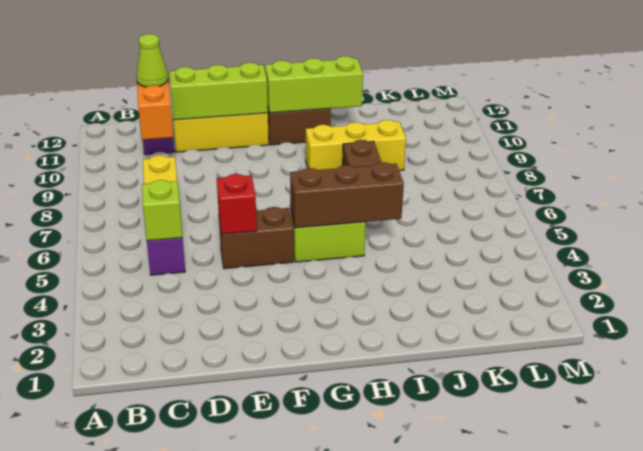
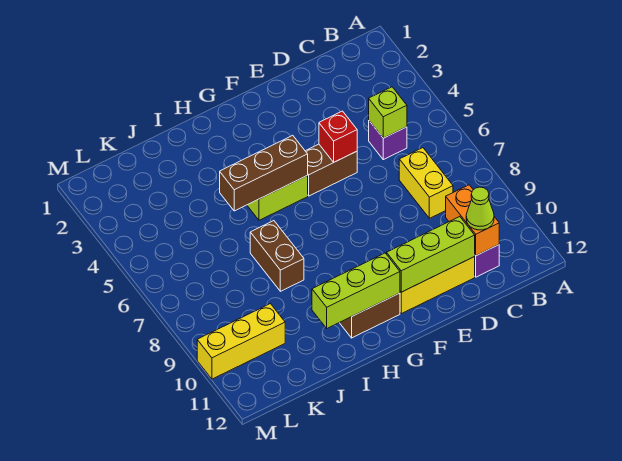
yellow brick H9:J9 level 1 -> yellow brick K10:M10 level 1

